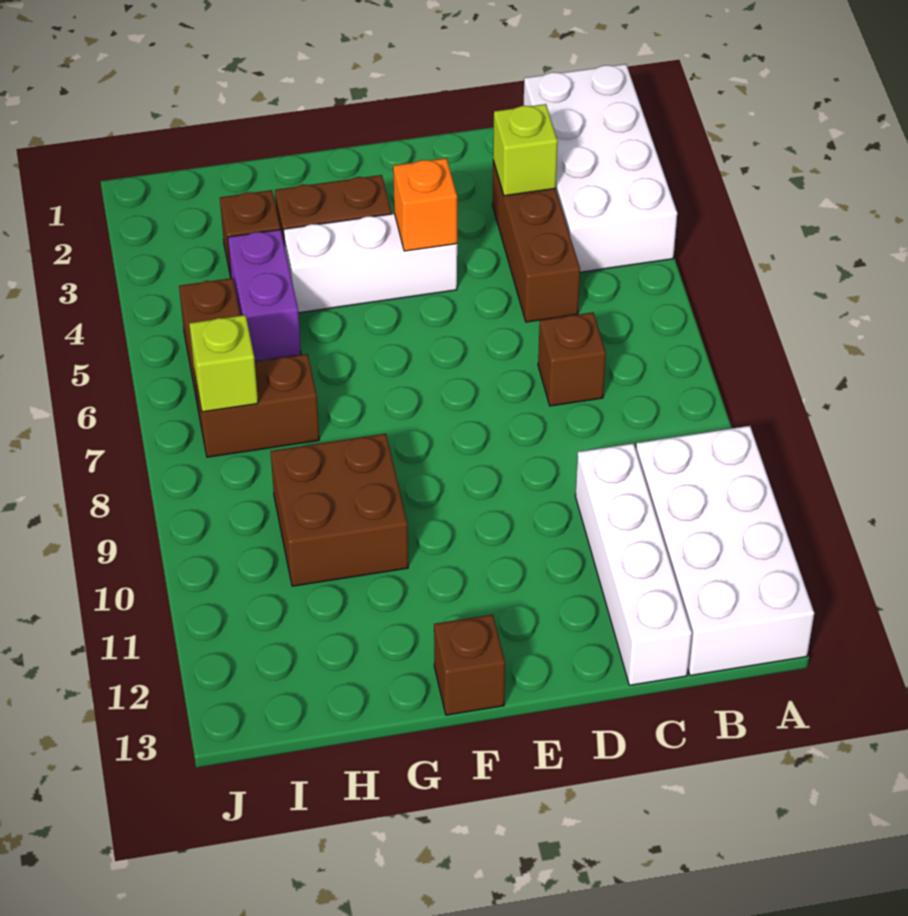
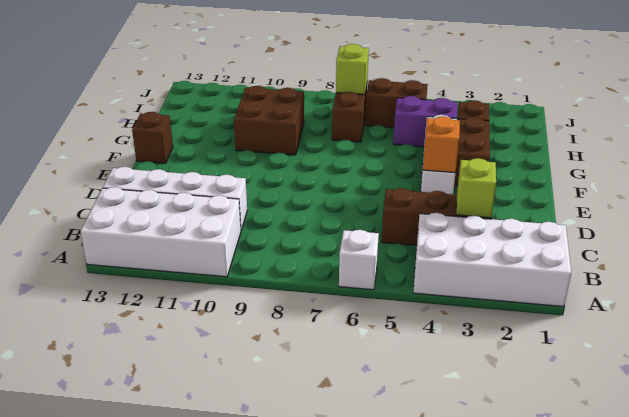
none -> white brick A6 level 1
brown brick C7 level 1 -> none

